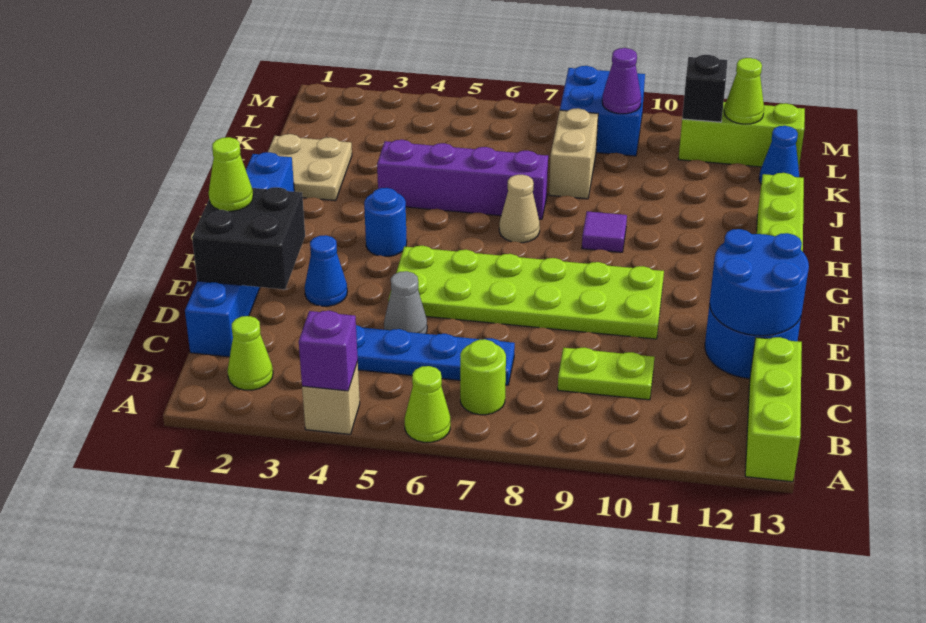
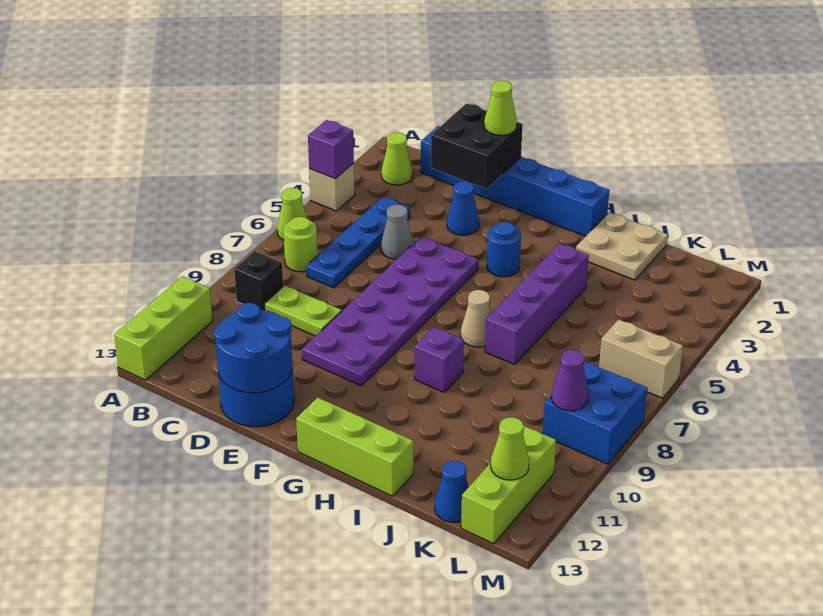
lime brick A13:C13 level 1 -> lime brick A11:A13 level 1
lime plate C9:C10 level 1 -> lime plate C9:D9 level 1
lime plate E5:F10 level 1 -> purple plate E5:F10 level 1
purple tile H9 level 1 -> purple brick H9 level 1
tan brick J8:K8 level 1 -> tan brick L6:M6 level 1
black brick L11 level 2 -> black brick B9 level 1

